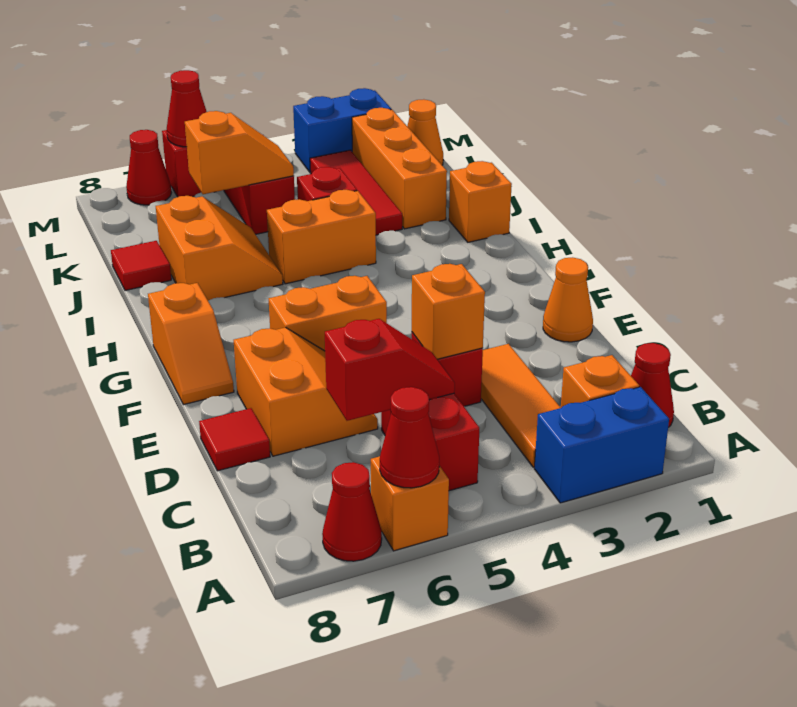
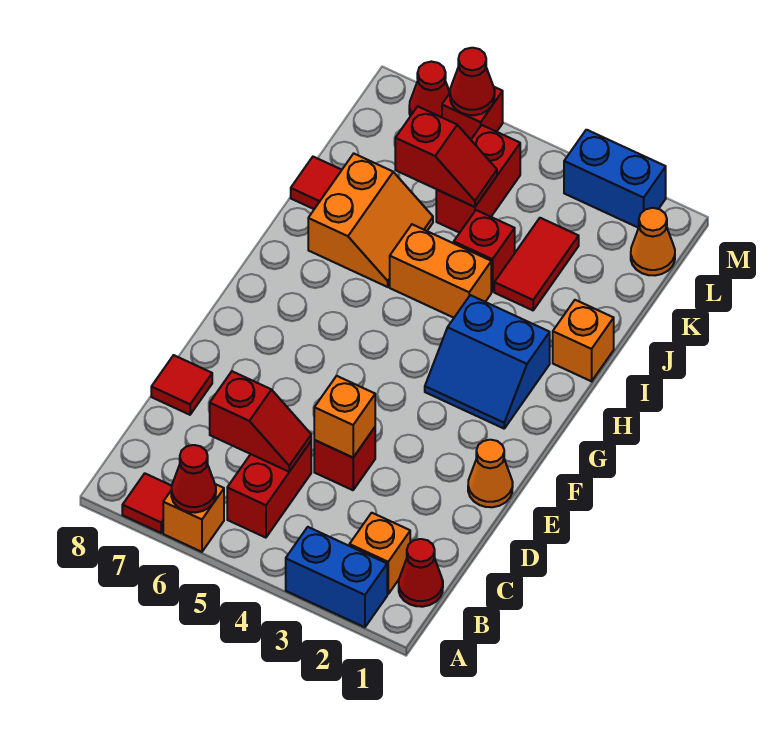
red cone A7 level 1 -> red tile A7 level 1
orange tile B3:D3 level 1 -> none
orange slope D6:E7 level 1 top 7 -> none
orange brick F5:F6 level 1 -> none
orange slope F8:G8 level 1 top G -> none
none -> blue slope G2:H3 level 1 top H
orange brick J2:L2 level 1 -> none
red tile J3:L3 level 1 -> red tile J3:K3 level 1
orange slope K5:K6 level 2 top 6 -> red slope K5:K6 level 2 top 6

